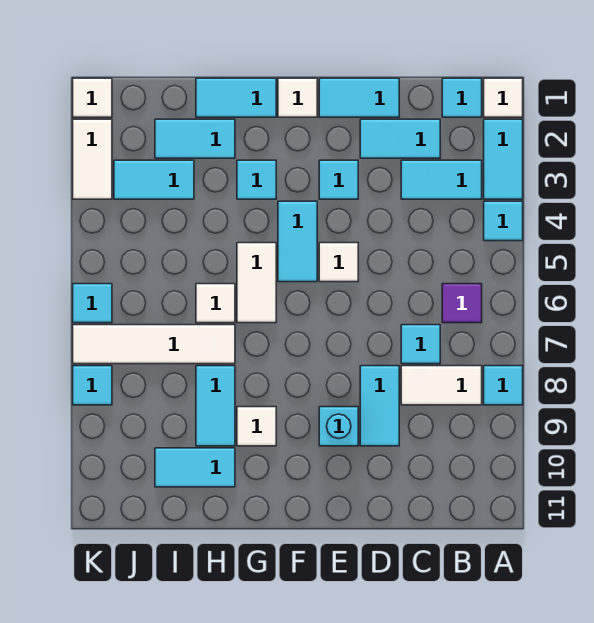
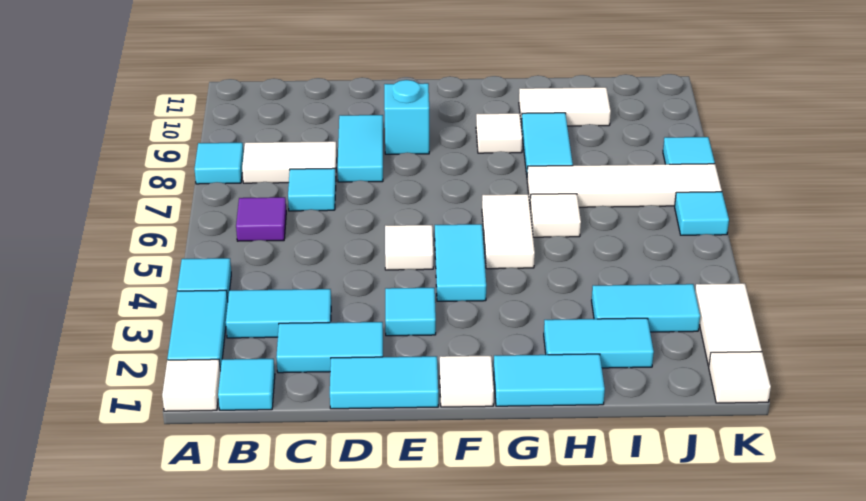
cyan tile G3 level 1 -> none
cyan tile H10:I10 level 1 -> white tile H10:I10 level 1

